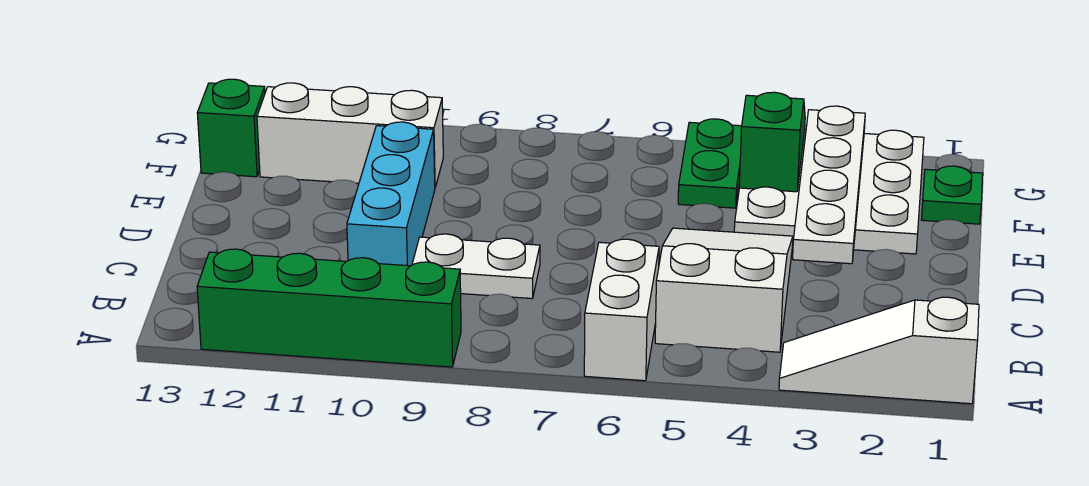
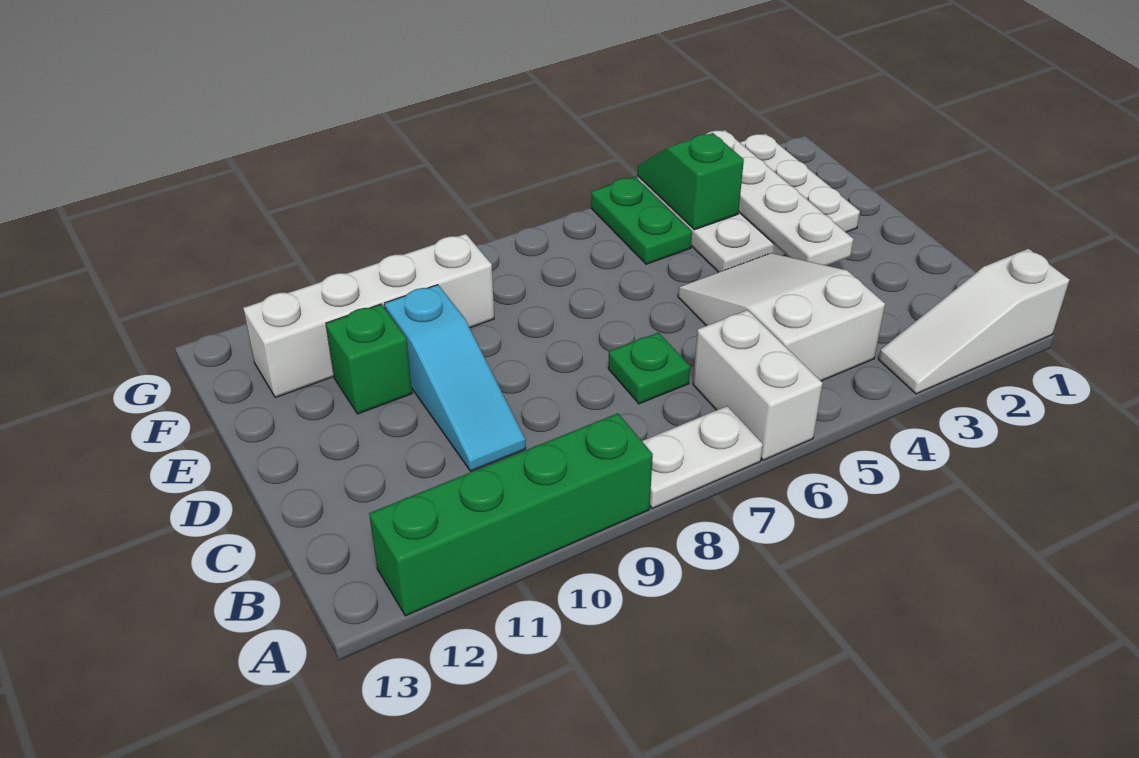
white plate C8:C9 level 1 -> white plate A7:A8 level 1
cyan brick C10:E10 level 1 -> cyan slope C10:E10 level 1 top E
green plate F1 level 1 -> green plate C7 level 1
white brick F10:F12 level 1 -> white brick F9:F12 level 1
green brick F13 level 1 -> green brick E11 level 1

